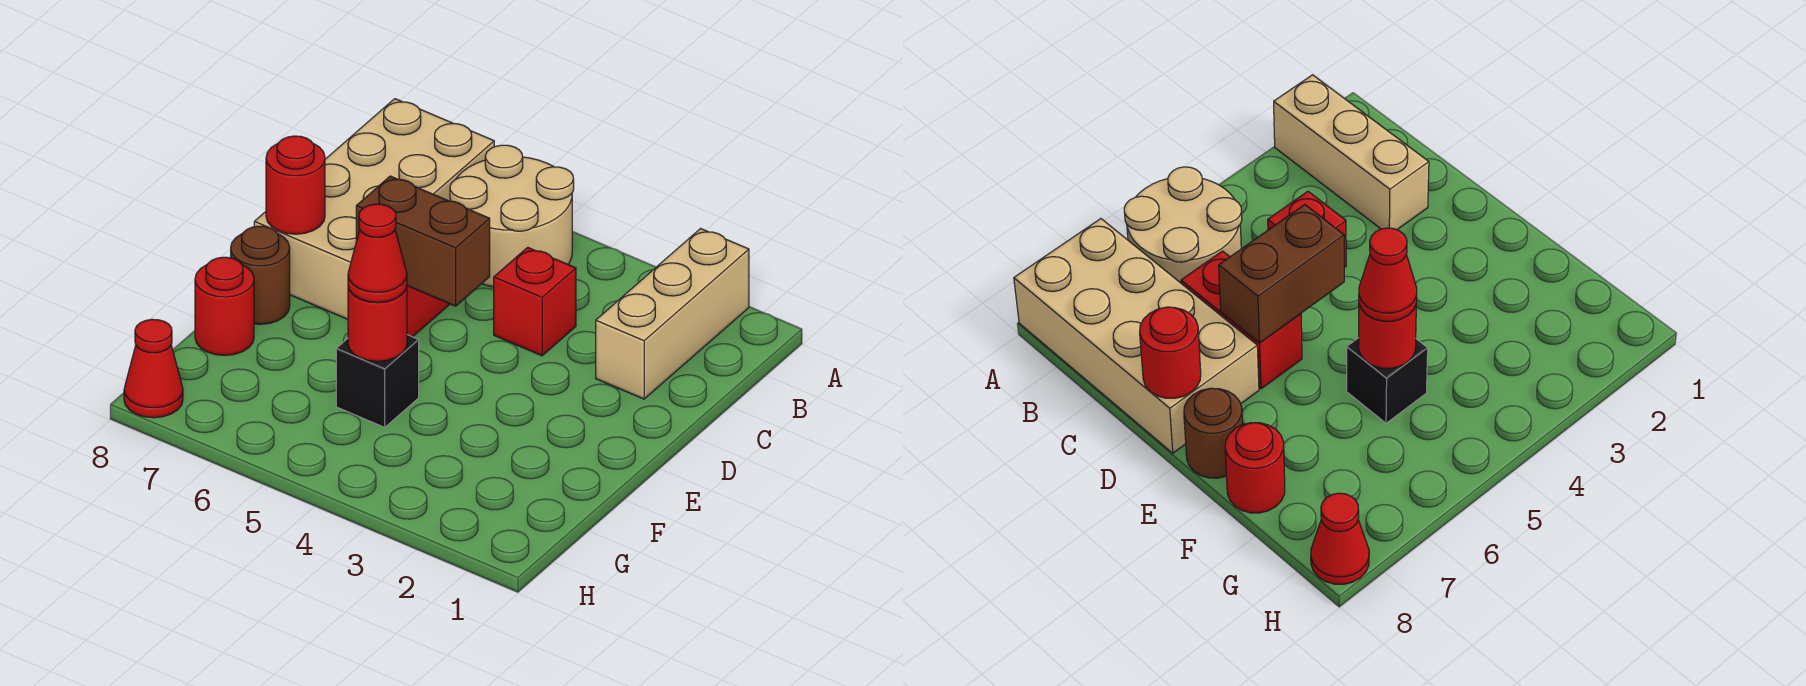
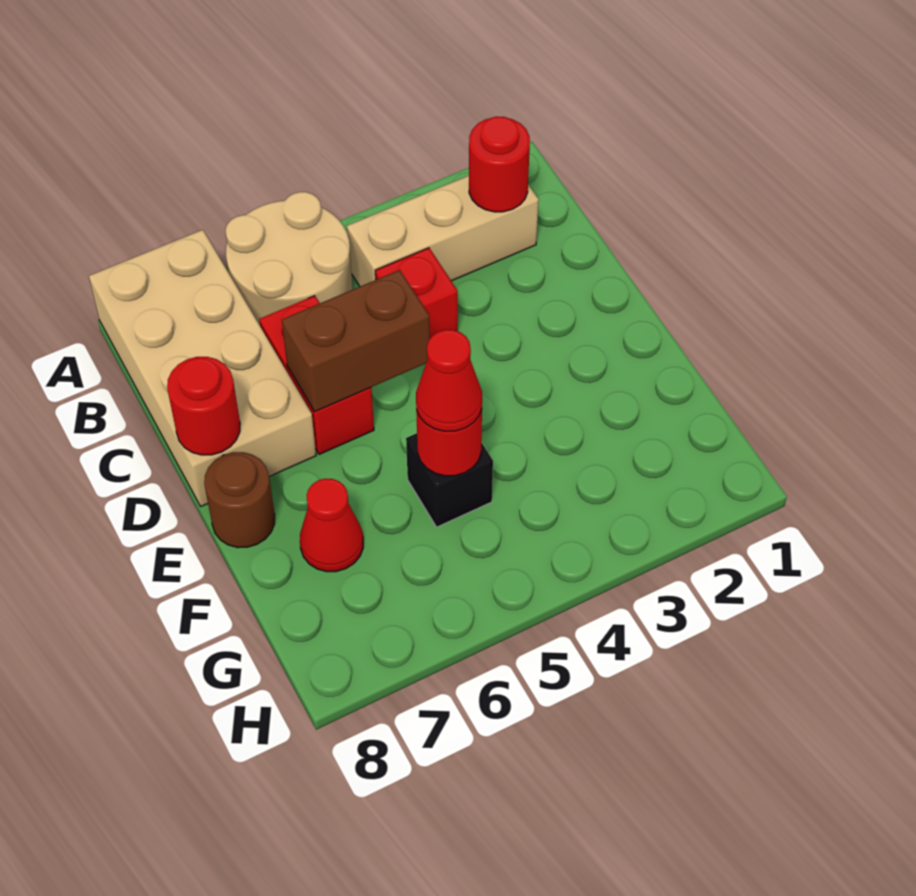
tan brick A2:C2 level 1 -> tan brick B2:B4 level 1
red round brick F8 level 1 -> red round brick B2 level 2
red cone H8 level 1 -> red cone F7 level 1

